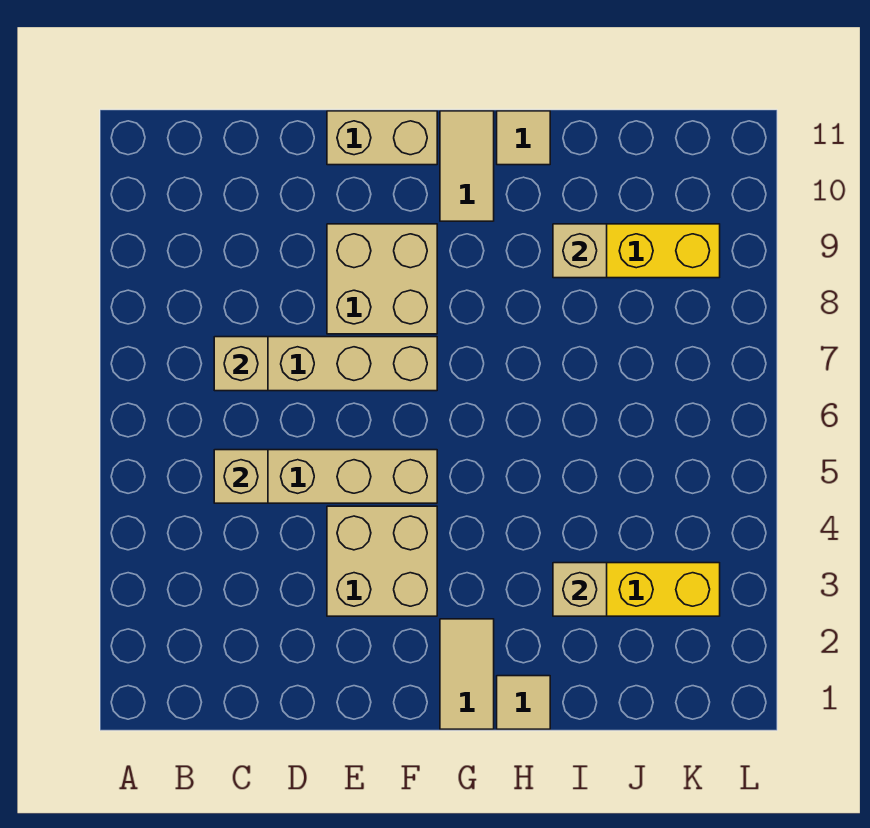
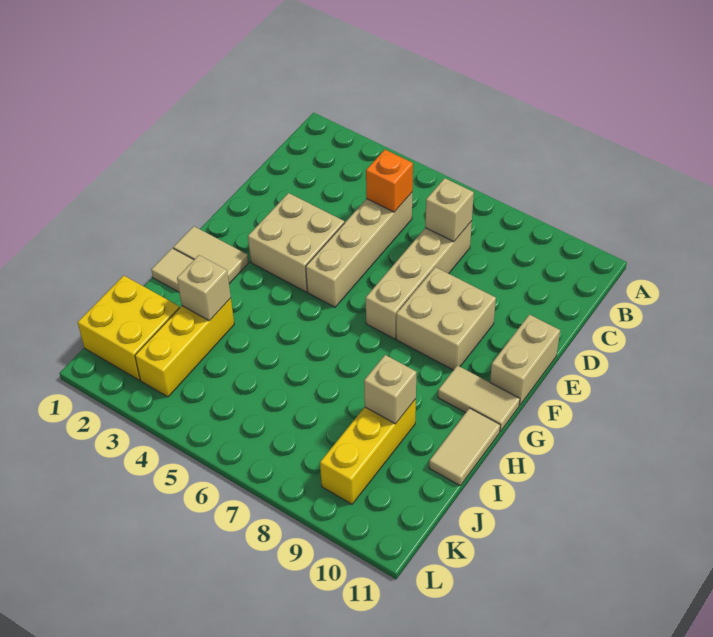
tan brick C5 level 2 -> orange brick C5 level 2
tan tile H11 level 1 -> tan tile H11:I11 level 1
none -> yellow brick J1:K2 level 1

